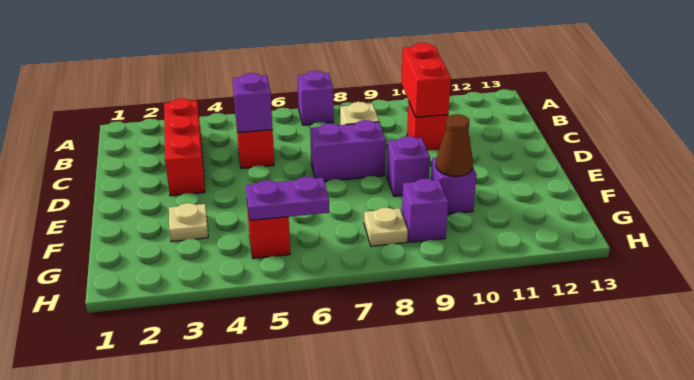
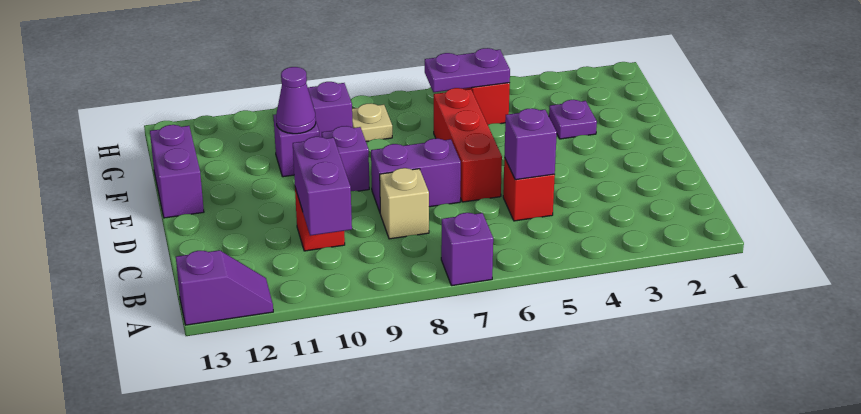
none -> purple slope A12:A13 level 1 top 13
red brick B3:D3 level 1 -> red brick D6:F6 level 1
red brick B10:C10 level 2 -> purple brick B10:C10 level 2
none -> purple brick E13:F13 level 1
tan plate F3 level 1 -> purple plate F3 level 1
brown cone F10 level 2 -> purple cone F10 level 2

